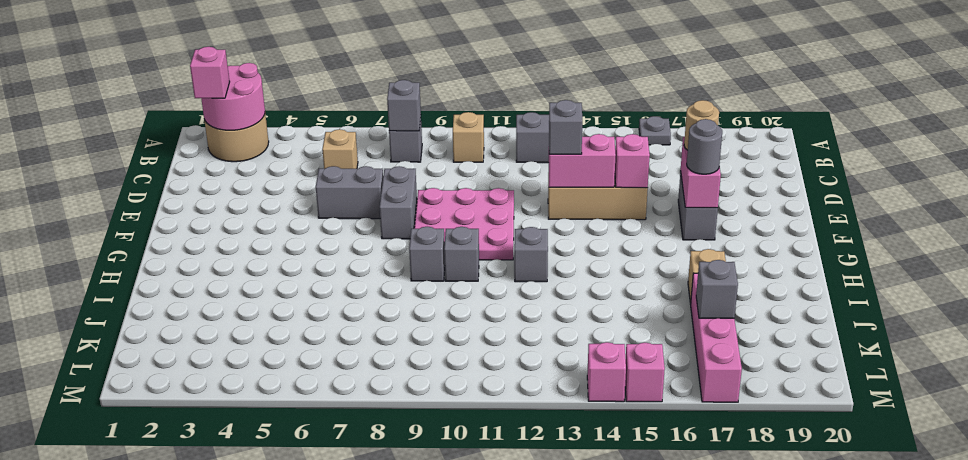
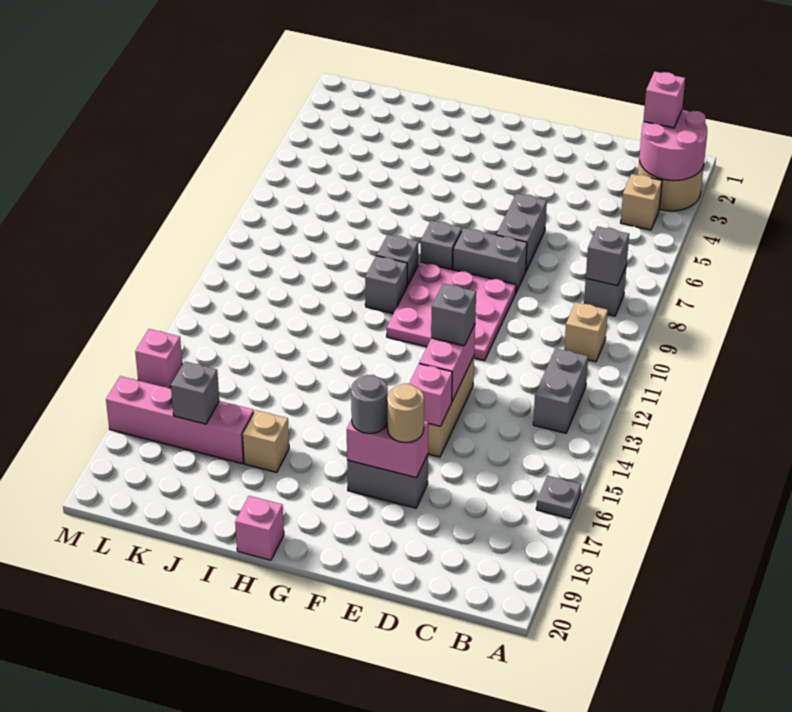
tan brick C6 level 1 -> tan brick B4 level 1
grey brick H12 level 1 -> grey brick G8 level 1
pink brick M14 level 1 -> pink brick H20 level 1

